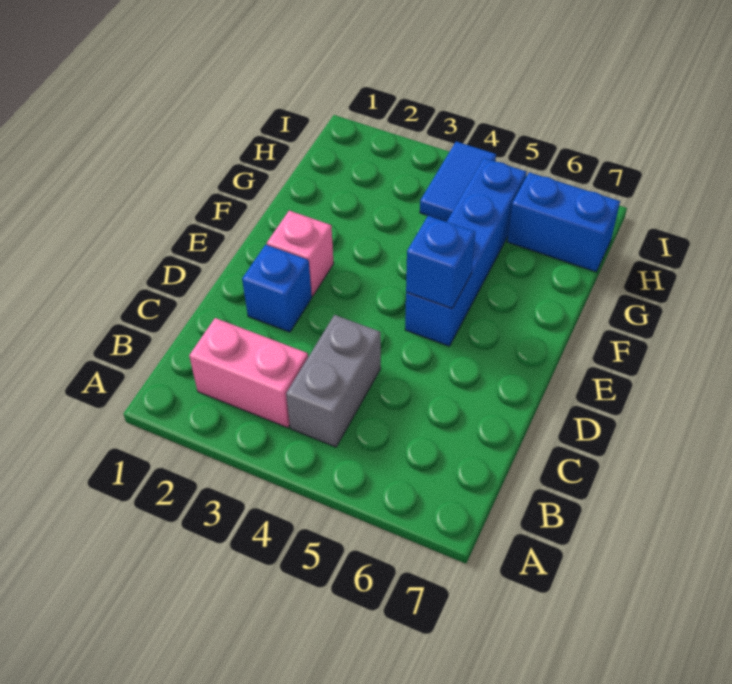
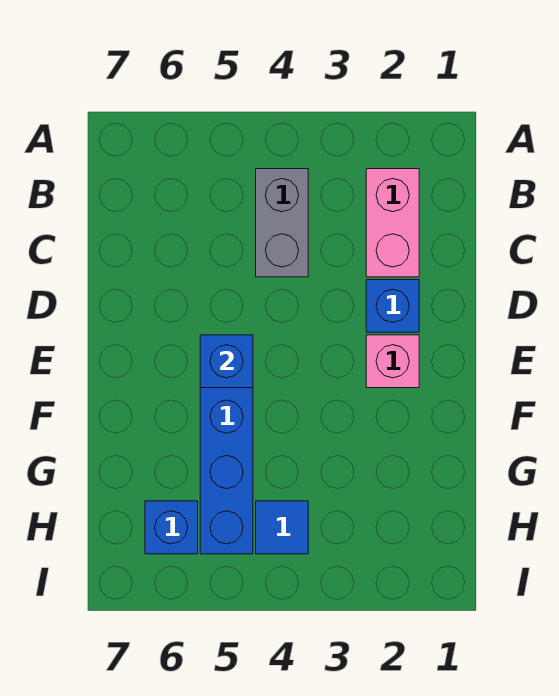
pink brick B2:B3 level 1 -> pink brick B2:C2 level 1
blue tile H4:I4 level 1 -> blue tile H4 level 1
blue brick H6:H7 level 1 -> blue brick H6 level 1

